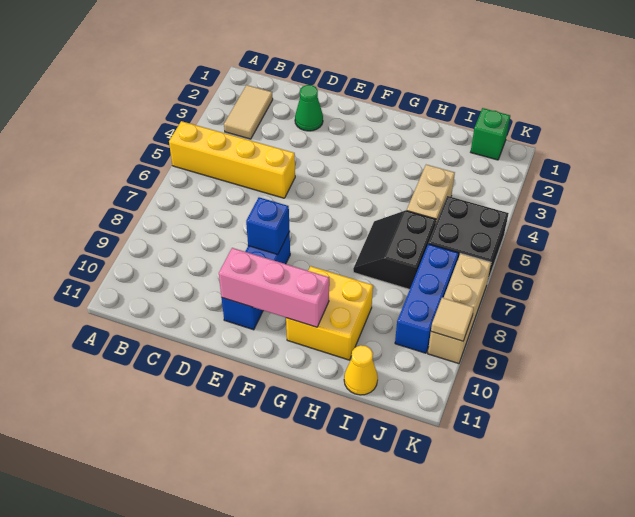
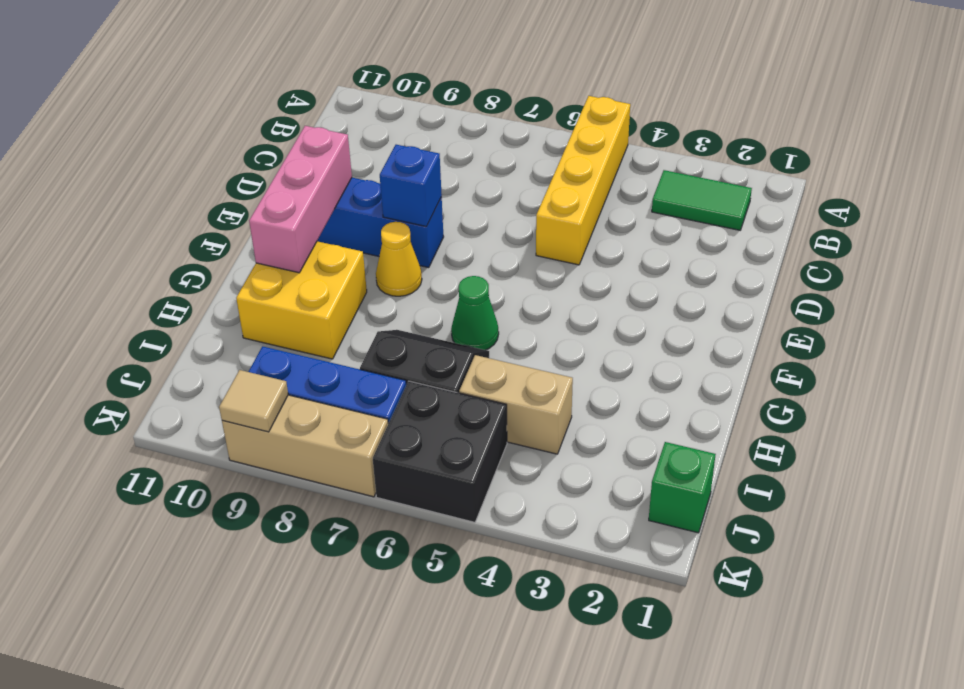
tan tile B2:B3 level 1 -> green tile B2:B3 level 1
green cone D2 level 1 -> green cone G6 level 1
yellow cone I11 level 1 -> yellow cone F8 level 1

